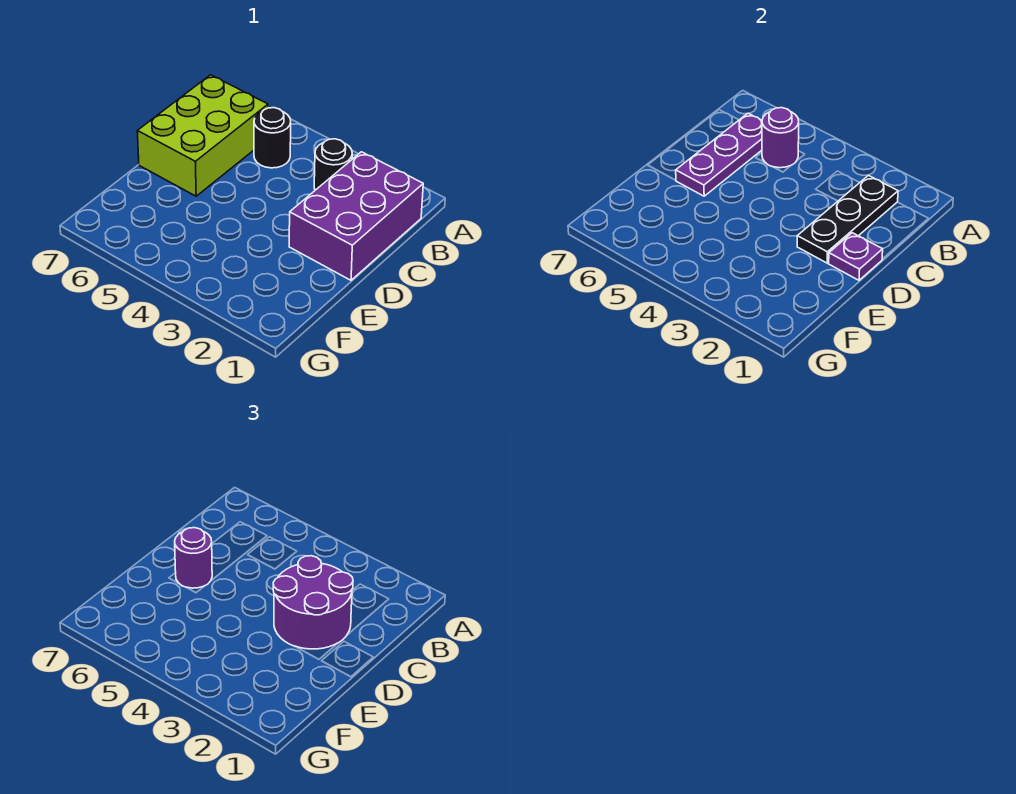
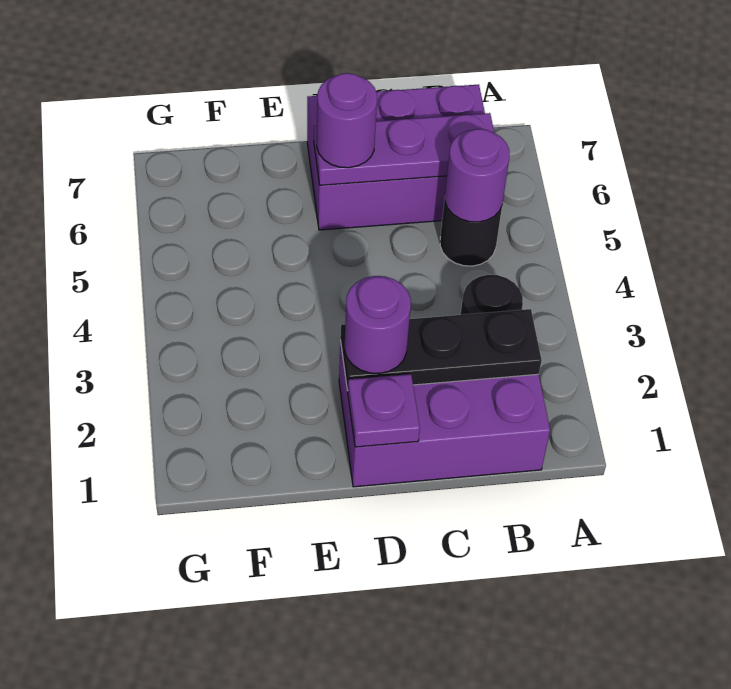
lime brick B6:D7 level 1 -> purple brick B6:D7 level 1
purple round brick C2:D3 level 3 -> purple round brick D2 level 3

